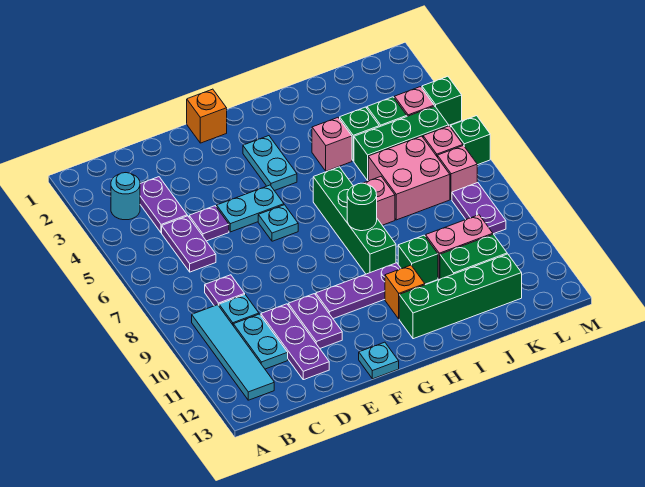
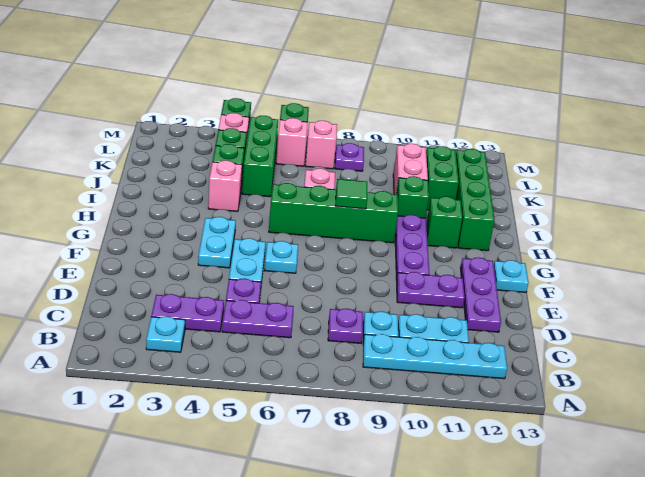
cyan round brick B3 level 1 -> cyan plate B3 level 1
cyan tile B9:B12 level 1 -> cyan plate B9:B12 level 1
purple plate D10:D12 level 1 -> purple plate D12:F12 level 1
orange brick F1 level 1 -> none
cyan plate G3:G4 level 1 -> cyan plate F4:G4 level 1
green round brick H8 level 2 -> green tile H8 level 2
orange brick H11 level 1 -> green brick H11 level 1
pink brick J6:K7 level 1 -> none
purple plate L8:L9 level 1 -> purple plate L8 level 1

